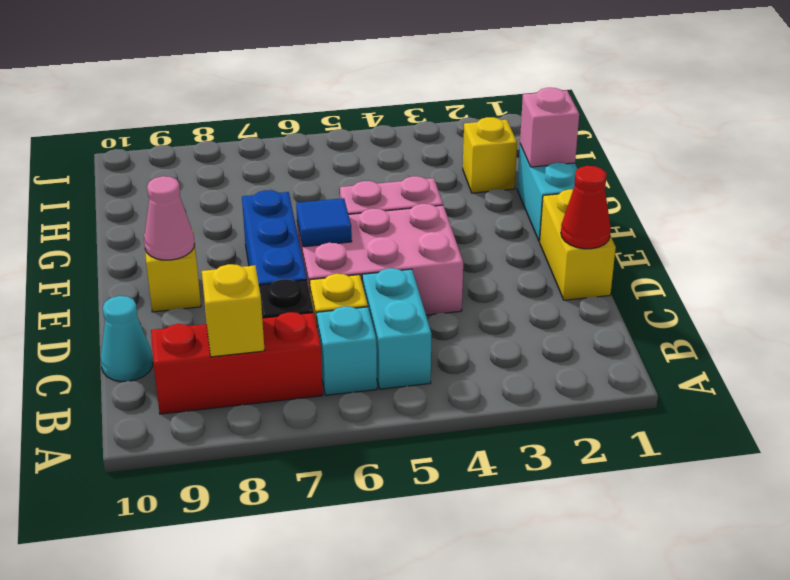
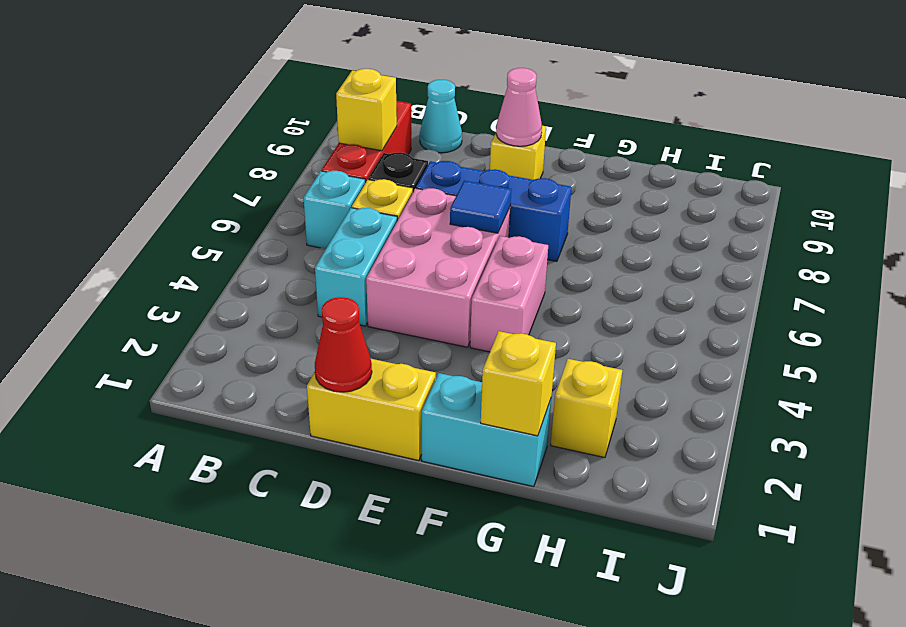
cyan brick B5:C5 level 1 -> cyan brick C4:C5 level 1
pink brick G1 level 2 -> yellow brick G1 level 2

